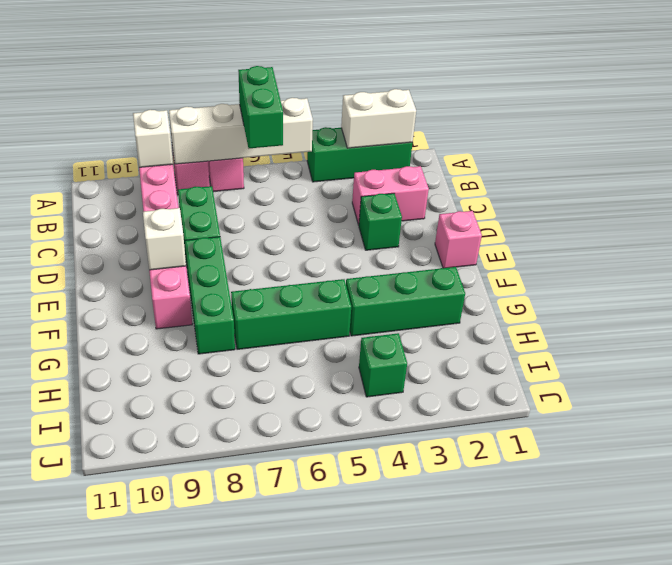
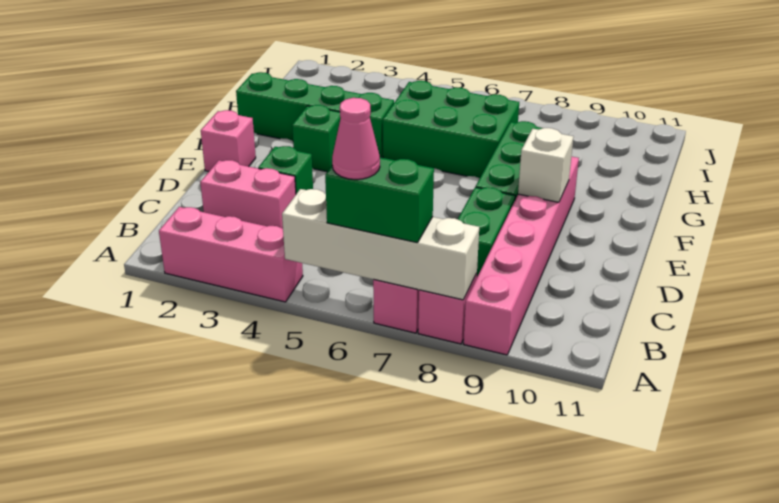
green brick A2:A4 level 1 -> pink brick A2:A4 level 1
white brick A2:A3 level 2 -> none
green brick A6:B6 level 3 -> green brick A6:A7 level 3
none -> pink cone A6 level 4
white brick A9 level 2 -> none
green brick G2:G4 level 1 -> green brick G1:G4 level 1
green brick G5:G7 level 1 -> green brick G5:H7 level 1
green brick I4 level 1 -> green brick F3 level 1

